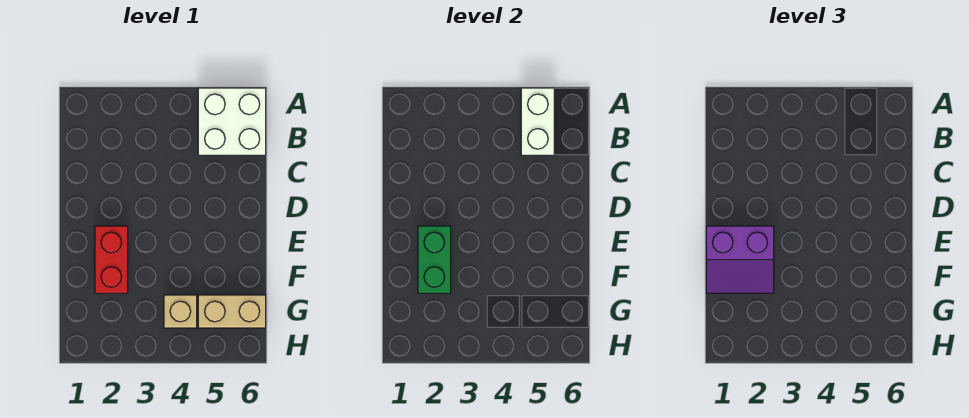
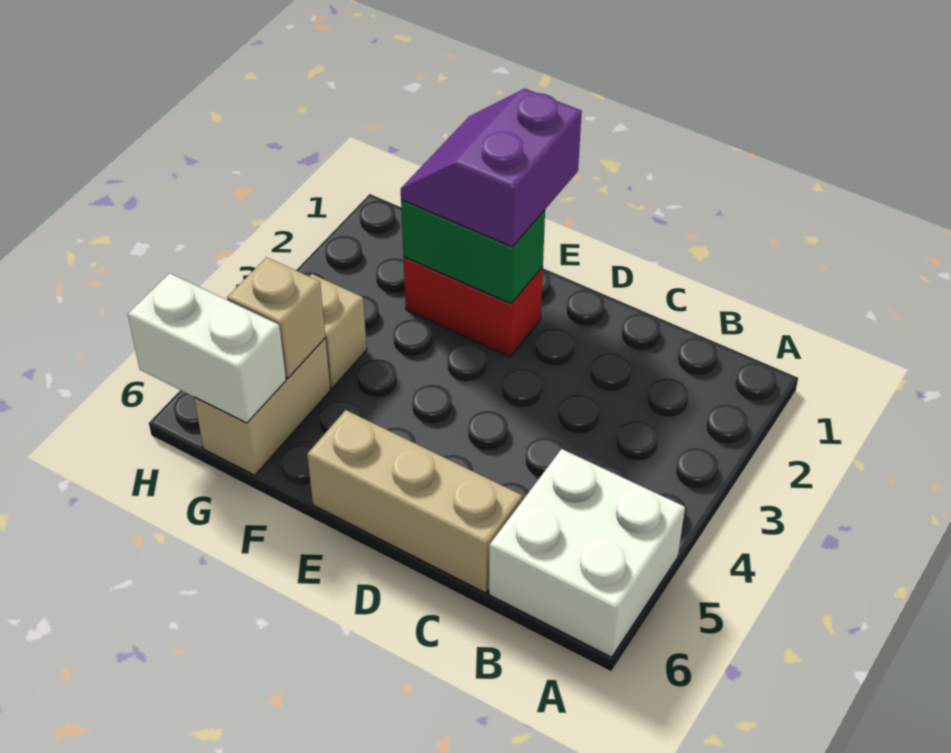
white brick A5:B5 level 2 -> white brick G6:H6 level 2
none -> tan brick C6:E6 level 1
none -> tan brick G5 level 2

